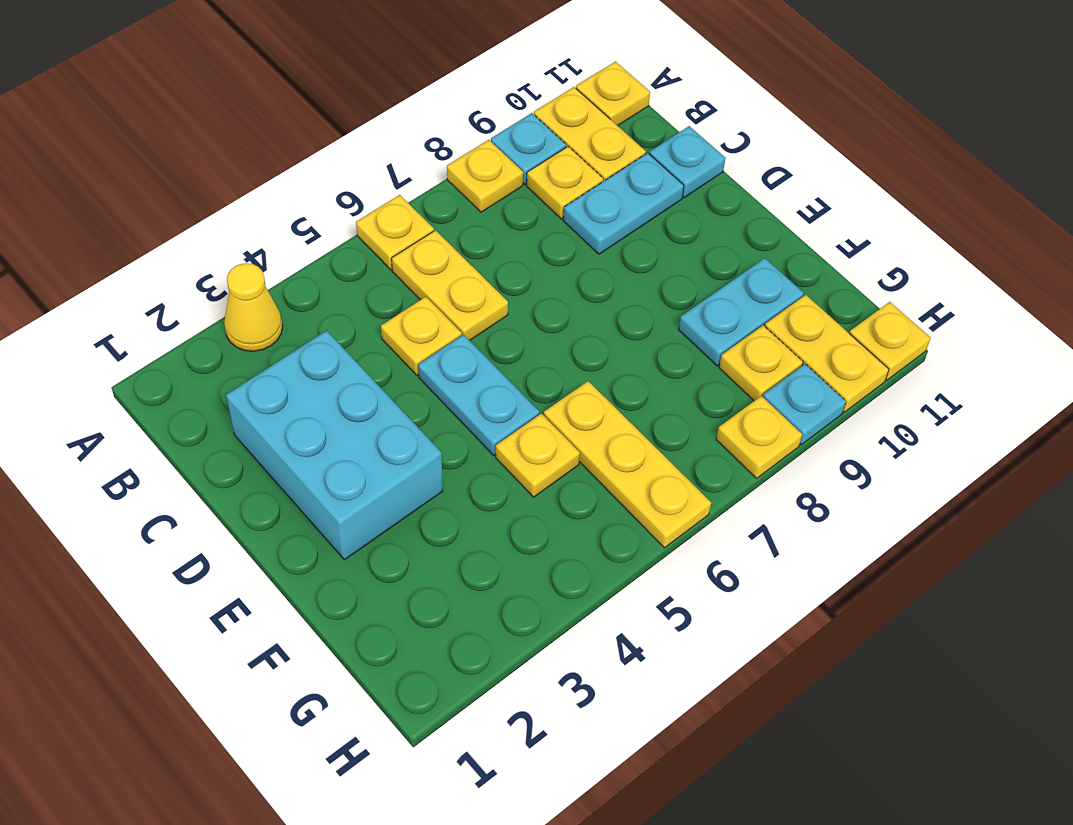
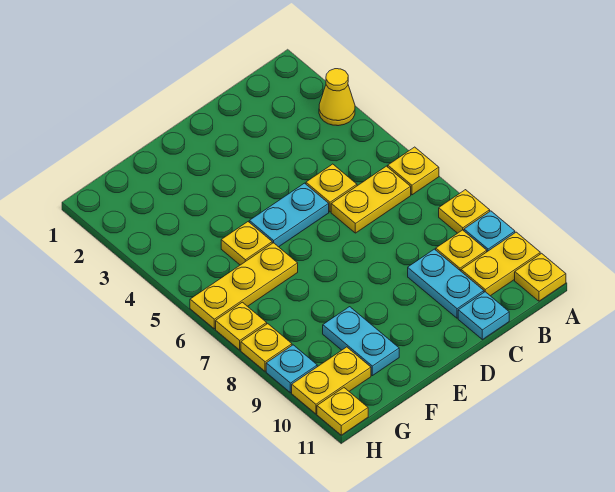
cyan brick C2:E3 level 1 -> none
yellow plate G9 level 1 -> yellow plate H7 level 1

